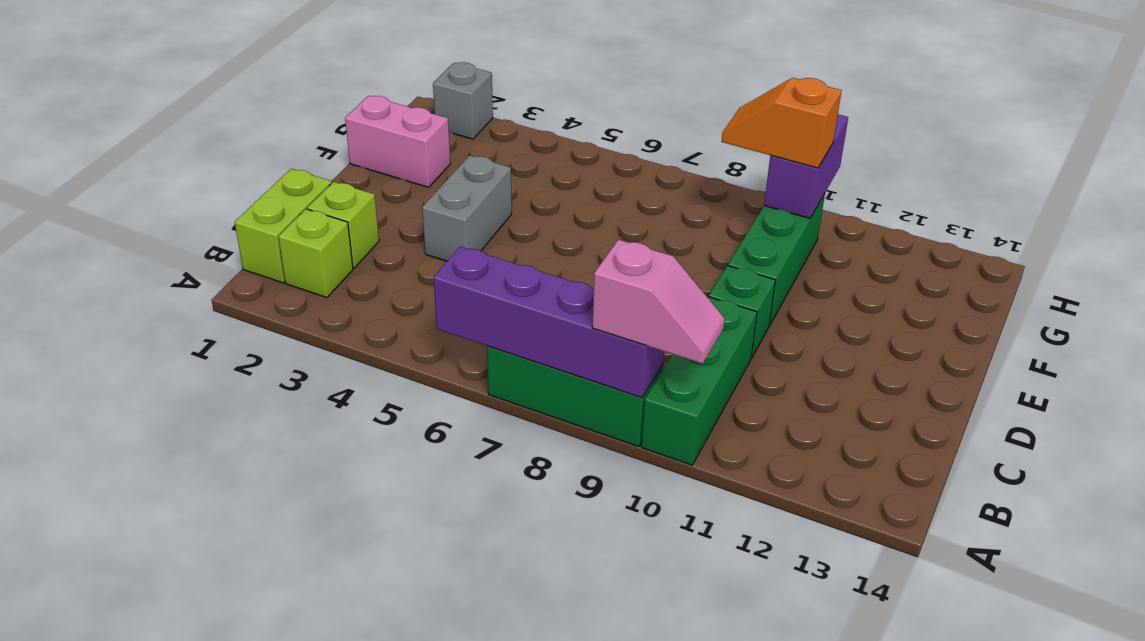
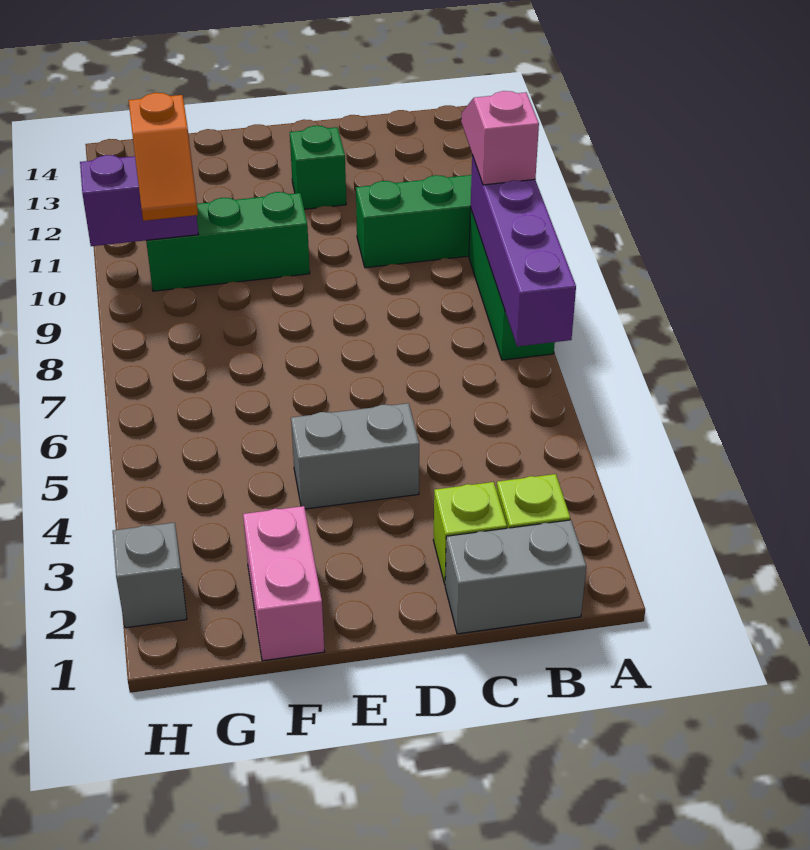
lime brick B1:C1 level 1 -> grey brick B1:C1 level 1
green brick D10 level 1 -> green brick D12 level 1

